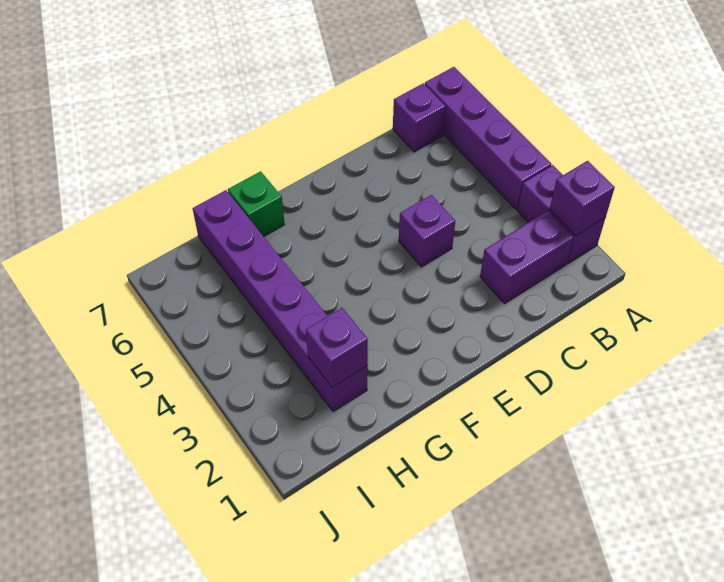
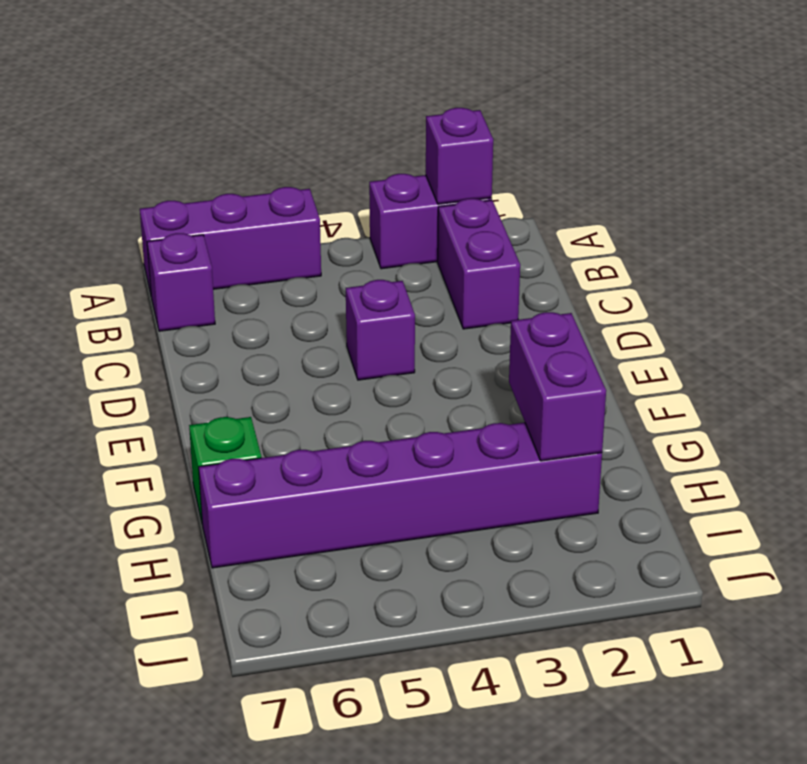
purple brick A4:A7 level 1 -> purple brick A5:A7 level 1
purple brick H2 level 2 -> purple brick G2:H2 level 2

